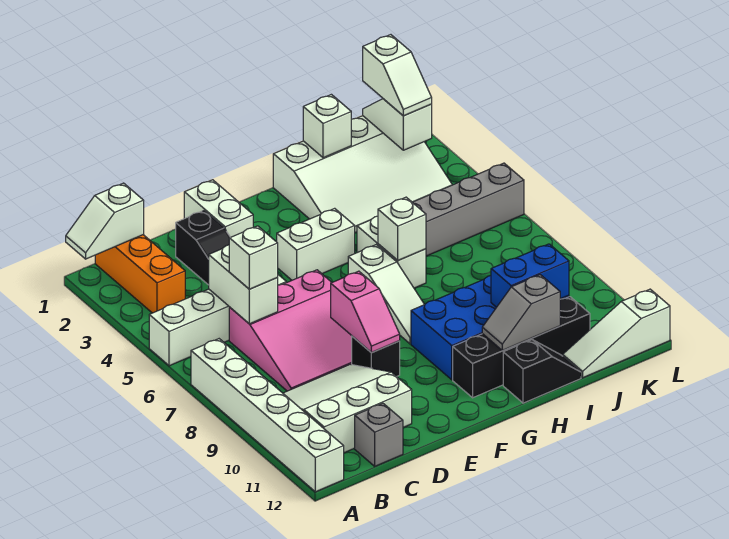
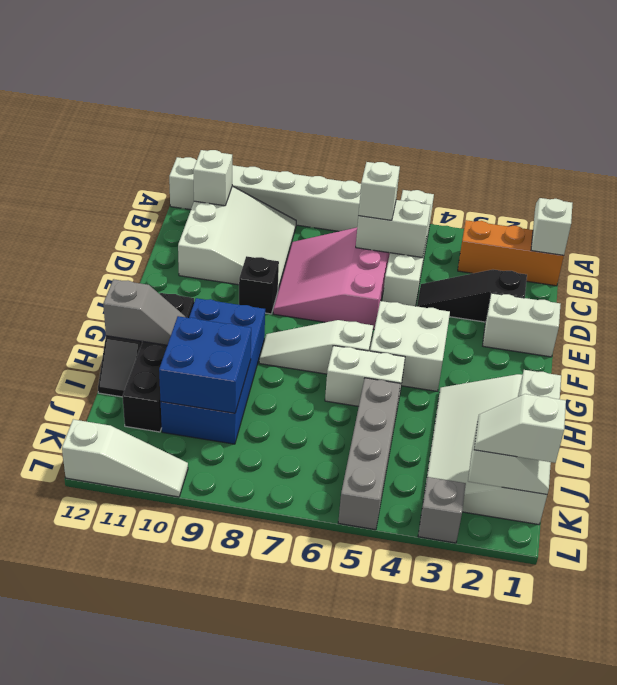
grey brick C12 level 1 -> grey brick L3 level 1
pink slope E8:E9 level 2 top 8 -> none
white brick F4:G4 level 1 -> white brick F4:G5 level 1
white brick H6 level 2 -> white brick B11 level 2
grey slope H11:I11 level 2 top I -> grey slope H11:H12 level 2 top 12
blue brick I10:J10 level 2 -> blue brick I9:J10 level 2
white slope J12:L12 level 1 top L -> white slope L10:L12 level 1 top 12

